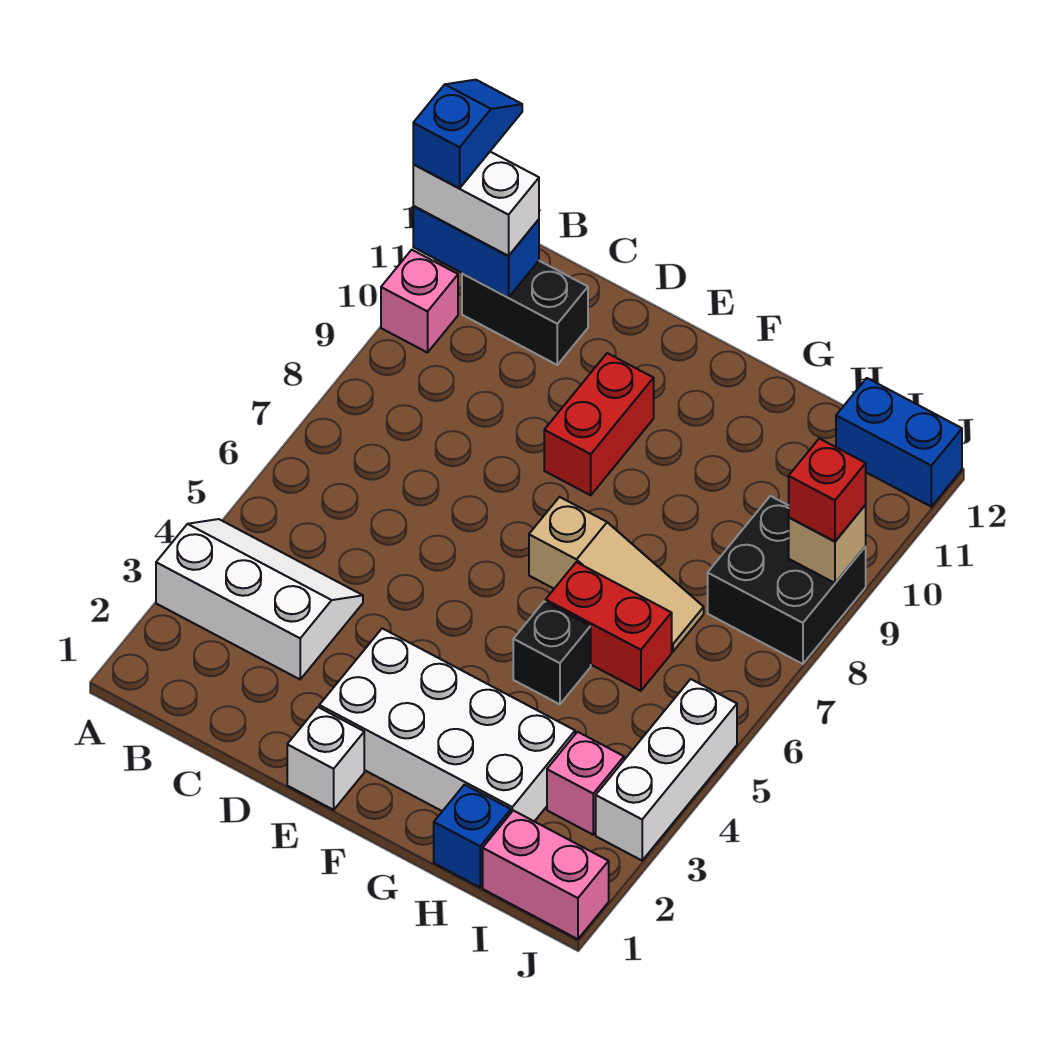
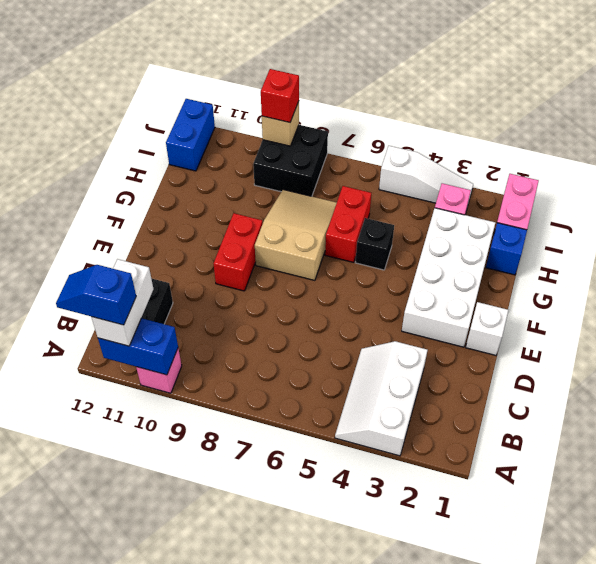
blue brick A11:B11 level 2 -> blue brick A10:A11 level 2
red brick E9:E10 level 1 -> red brick E9:F9 level 1
tan slope F7:H7 level 1 top F -> tan slope F7:H8 level 1 top F
white brick J3:J5 level 1 -> white slope J3:J5 level 1 top 5

